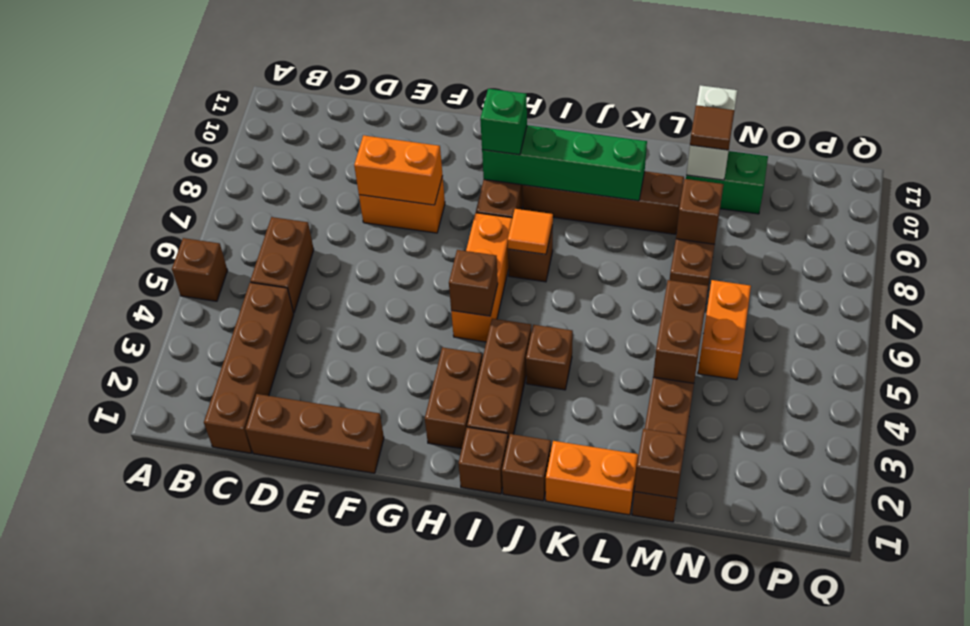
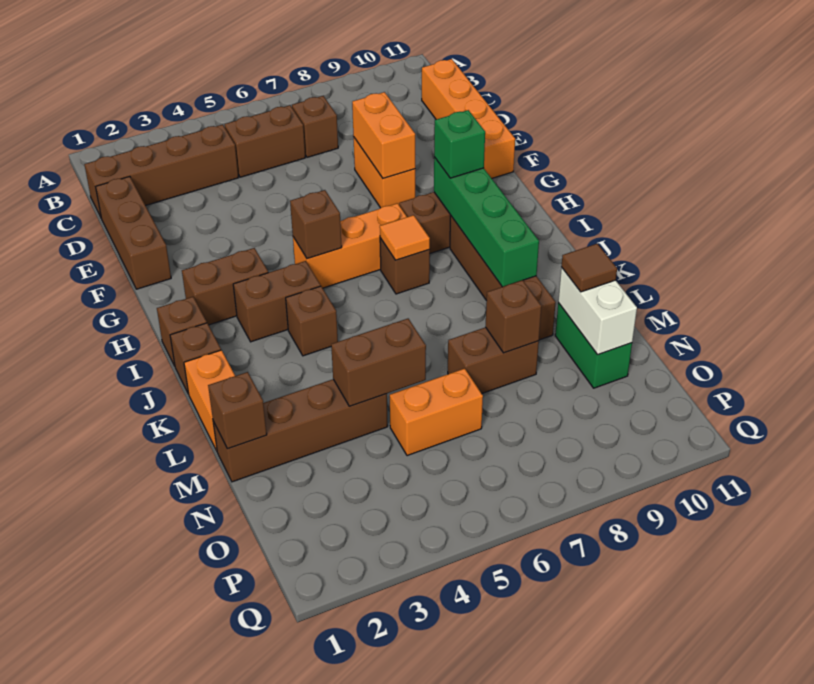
brown brick A5 level 1 -> brown brick C7 level 1
none -> orange brick C11:F11 level 1
brown brick I2:I4 level 1 -> brown brick I3:I4 level 1
white brick M10:M11 level 2 -> white brick M10:N10 level 2

